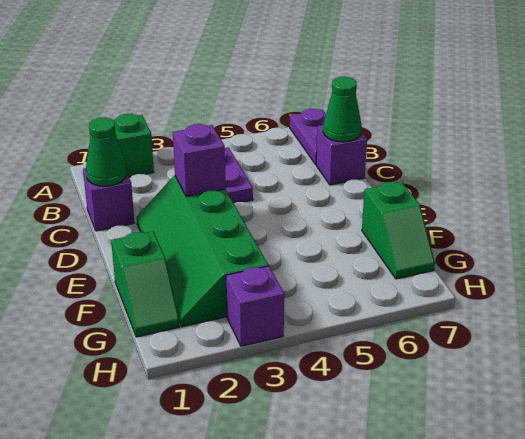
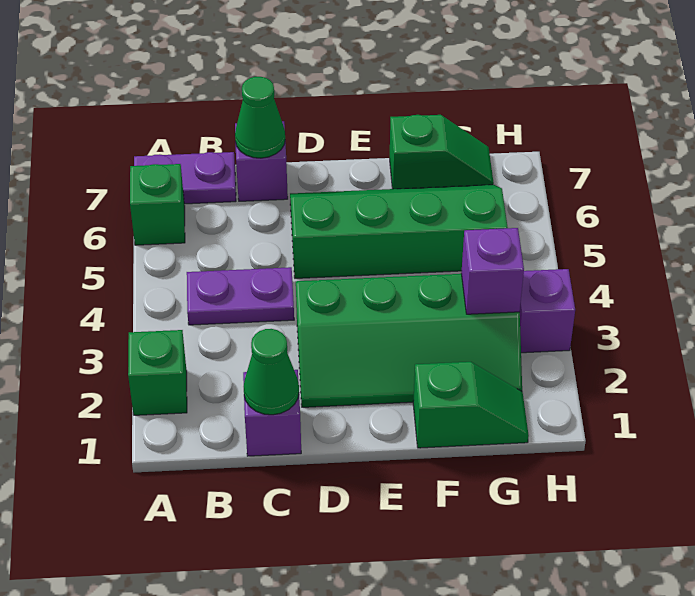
none -> green brick A6 level 1
purple brick D3 level 2 -> purple brick G3 level 2
none -> green slope D5:G6 level 1 top 5

